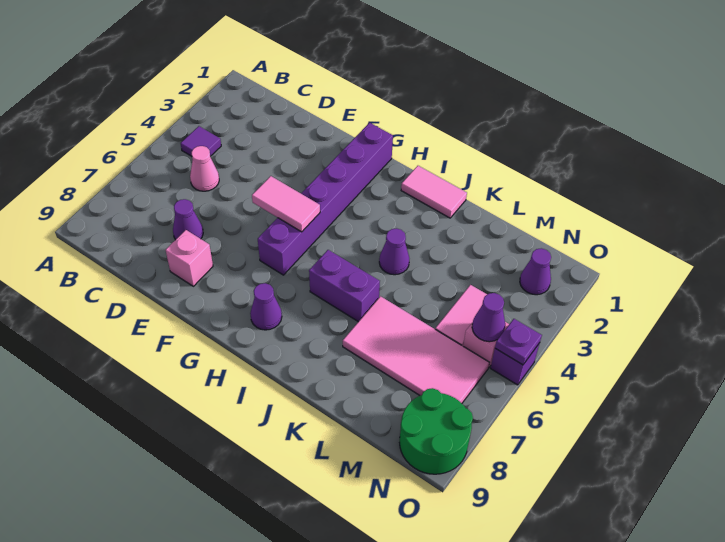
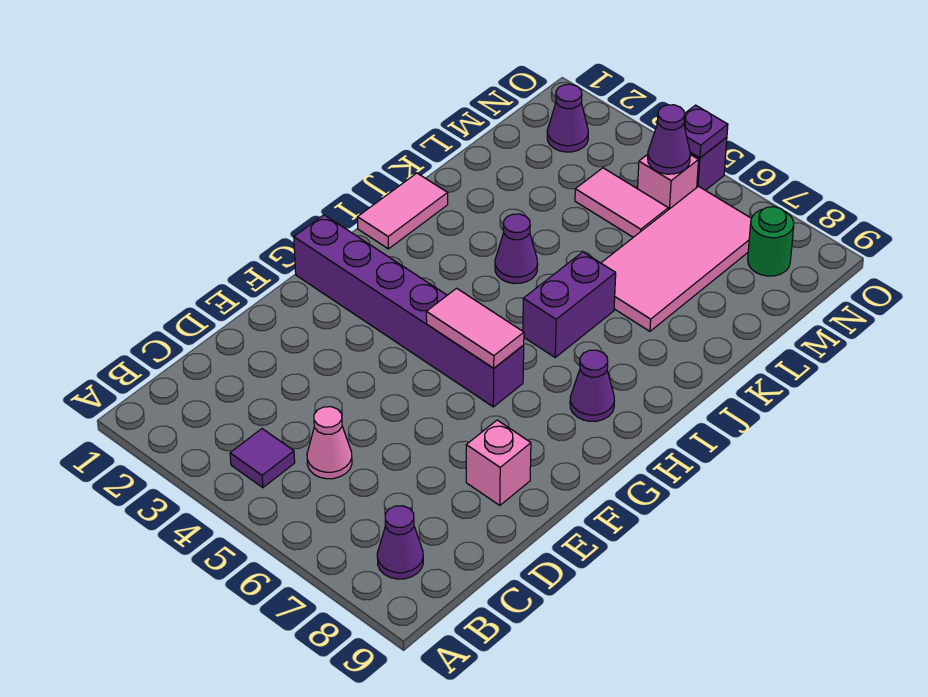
purple cone D7 level 1 -> purple cone B8 level 1
pink tile F5:G5 level 2 -> pink tile G5:G6 level 2
green round brick N8:O9 level 1 -> green round brick N8 level 1

